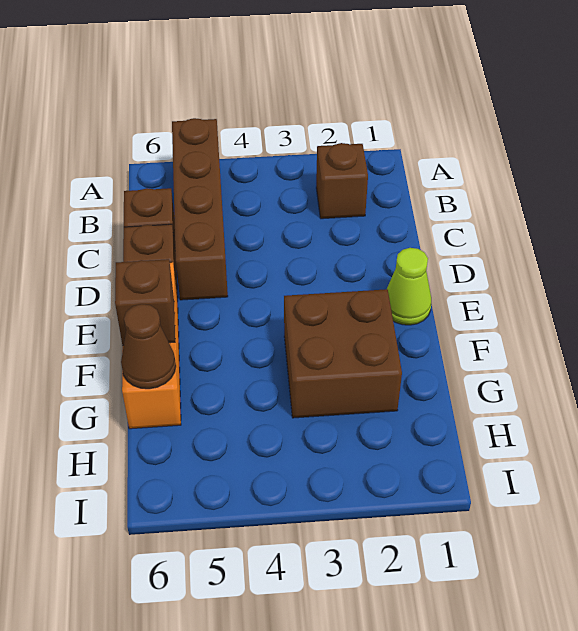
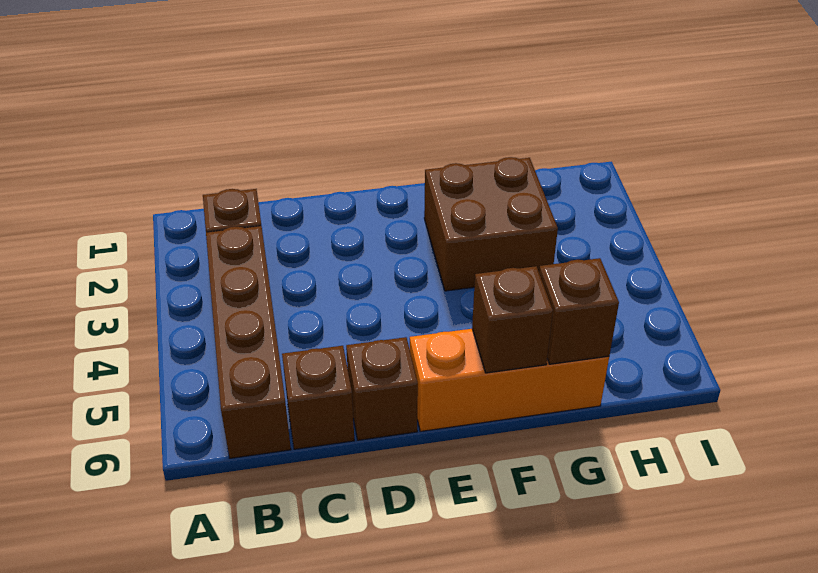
brown brick A5:D5 level 1 -> brown brick B3:B6 level 1
lime cone E1 level 1 -> none
brown cone G6 level 2 -> brown brick G6 level 2

